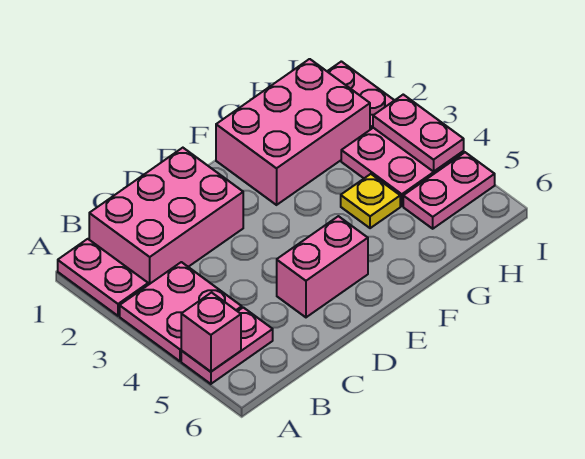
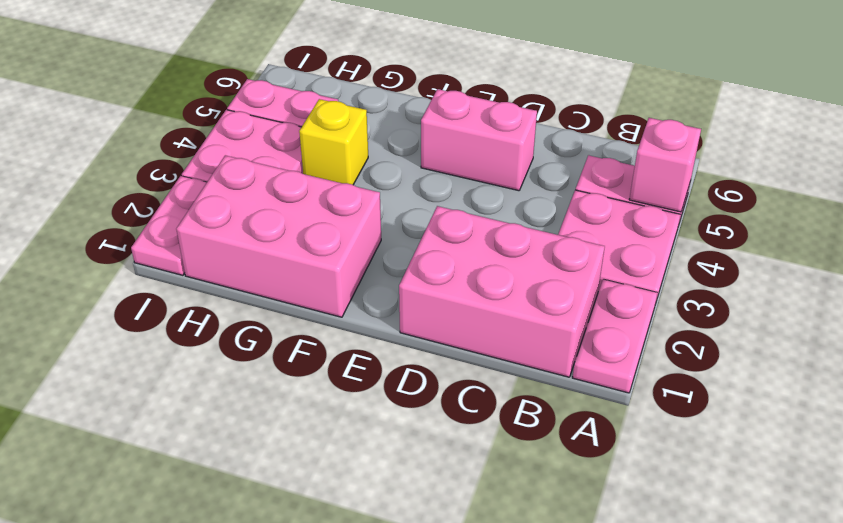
yellow plate G4 level 1 -> yellow brick G4 level 1
pink plate I3:I4 level 2 -> none

